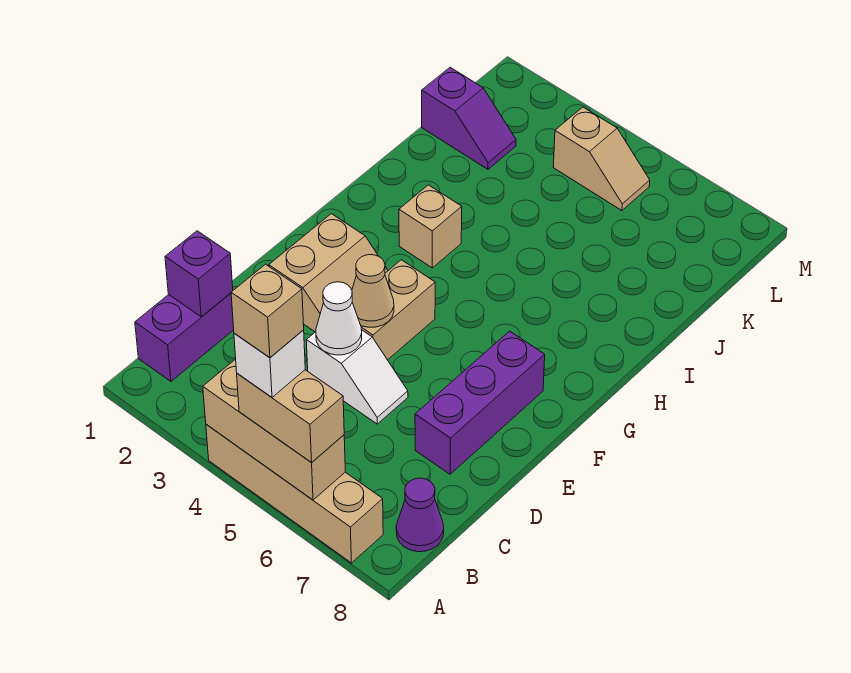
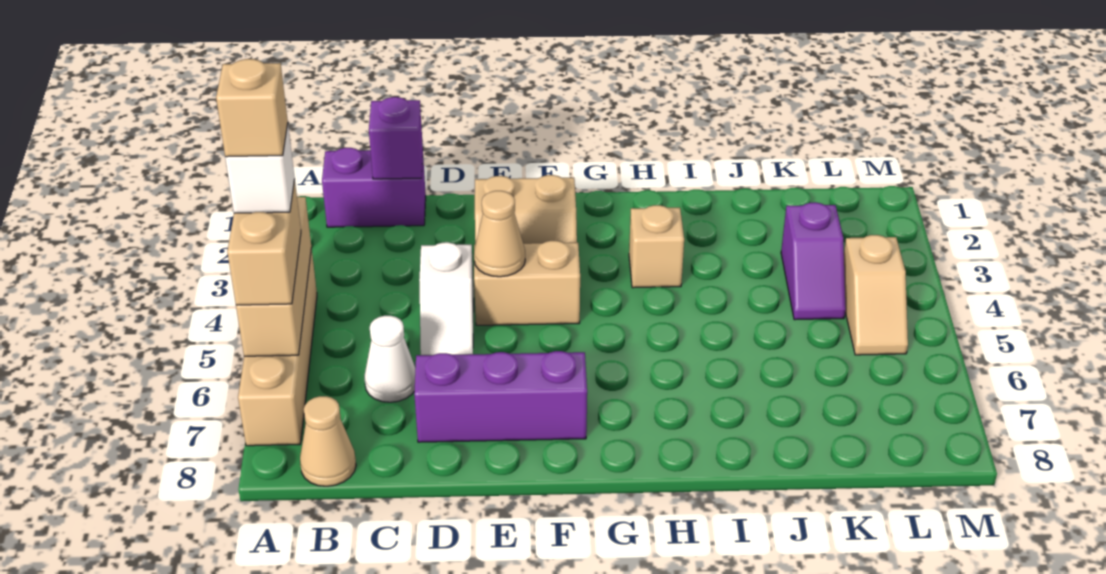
purple cone B8 level 1 -> tan cone B8 level 1
white cone D4 level 2 -> white cone C6 level 1
purple slope K1:K2 level 1 top 1 -> purple slope K3:K4 level 1 top 3

